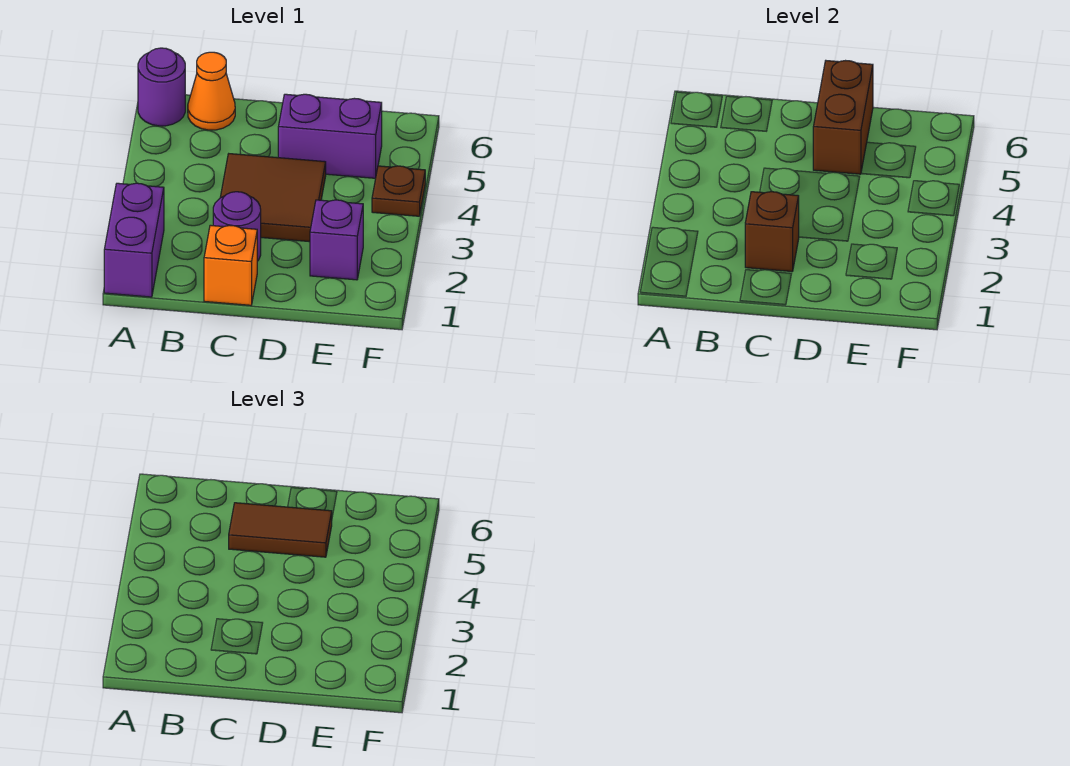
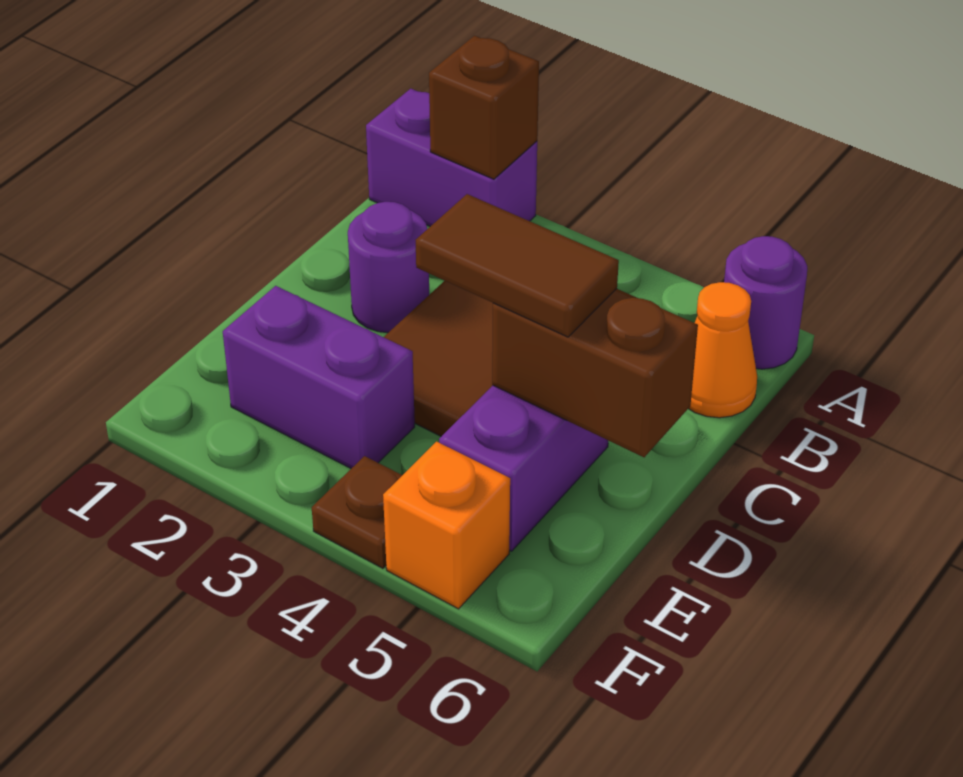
orange brick C1 level 1 -> orange brick F5 level 1
brown brick C2 level 2 -> brown brick A2 level 2
brown tile C5:D5 level 3 -> brown tile D4:D5 level 3
purple brick E2 level 1 -> purple brick E2:E3 level 1

